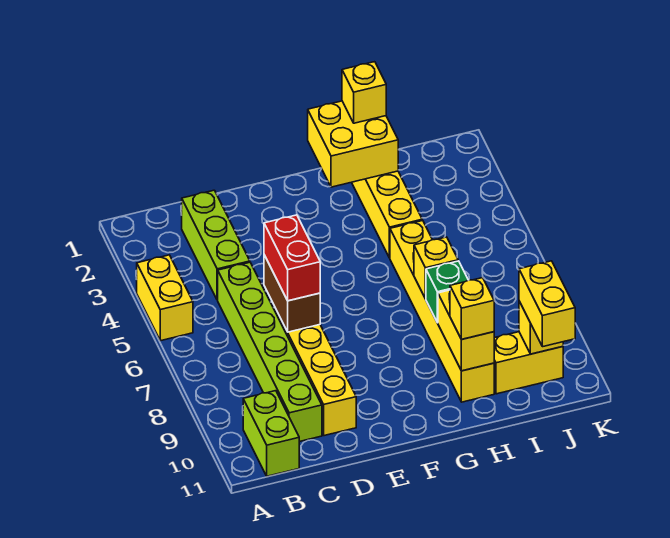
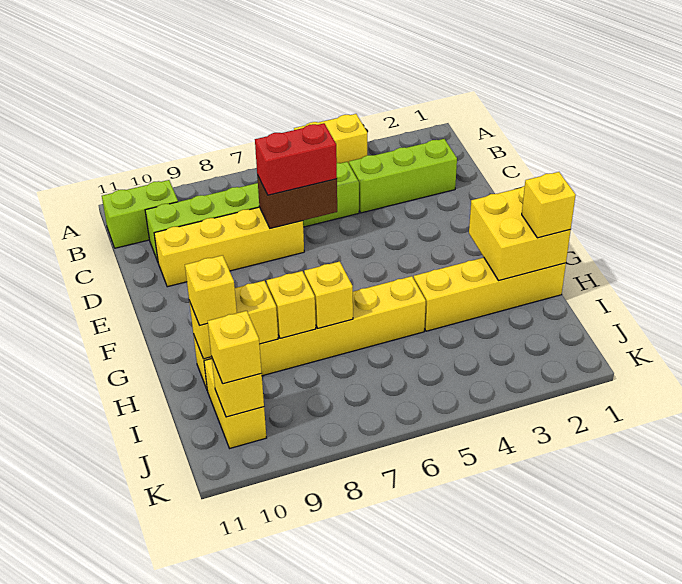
green brick H8 level 2 -> yellow brick H8 level 2
yellow brick J10:J11 level 3 -> yellow brick J10 level 3

